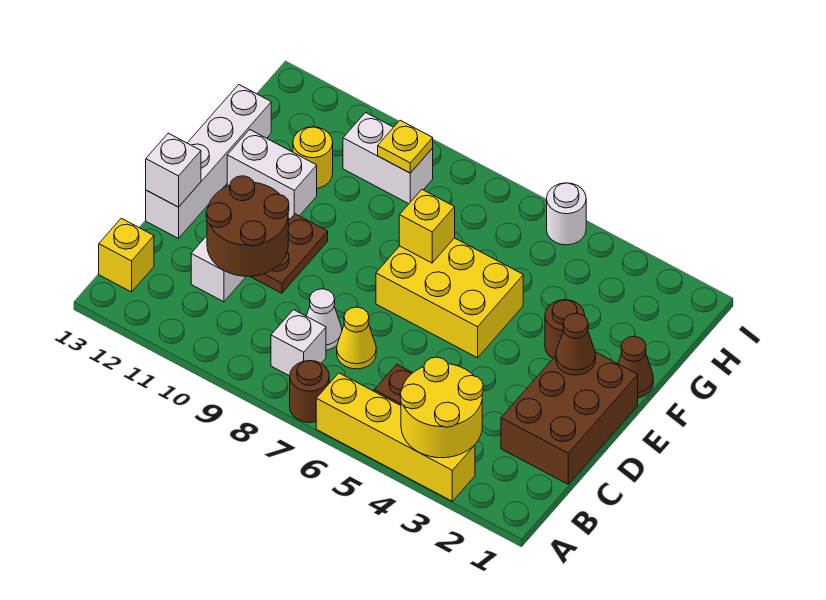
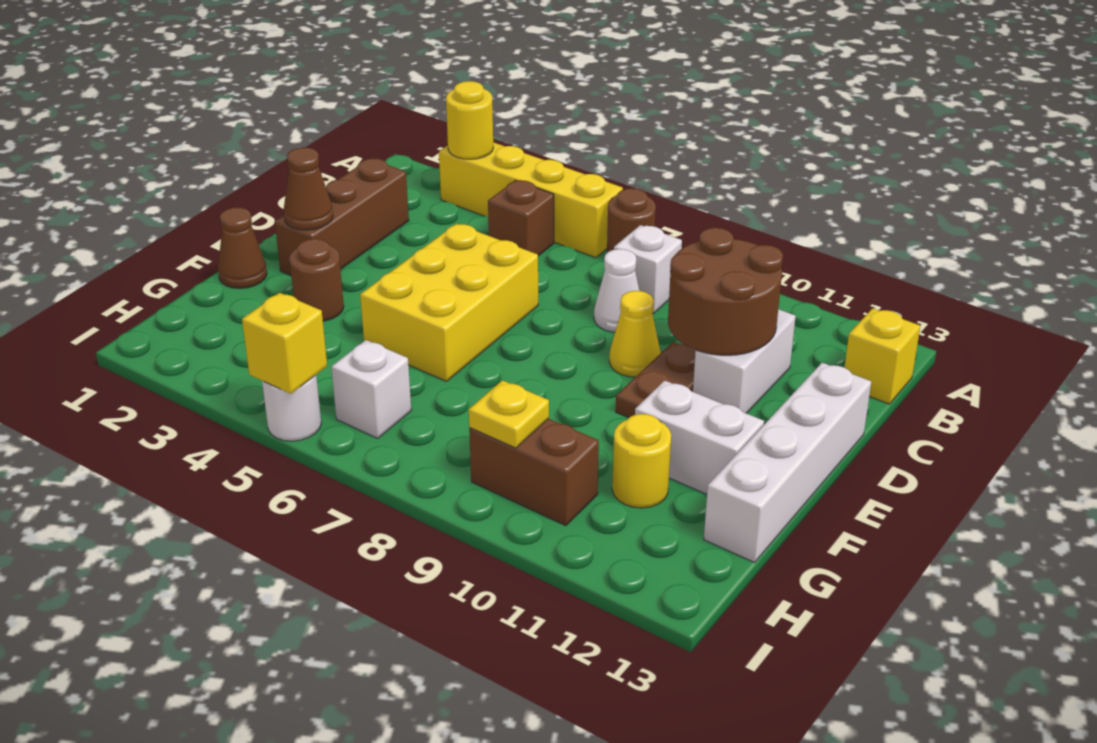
yellow round brick A3:B4 level 2 -> yellow round brick A3 level 2
brown brick C1:E2 level 1 -> brown brick C2:E2 level 1
yellow cone C7 level 1 -> yellow cone D9 level 1
white brick D13 level 2 -> white brick H6 level 1
yellow brick E5:F7 level 1 -> yellow brick D5:F6 level 1
yellow brick F7 level 2 -> yellow brick I5 level 2
white brick H9:H10 level 1 -> brown brick H9:H10 level 1

